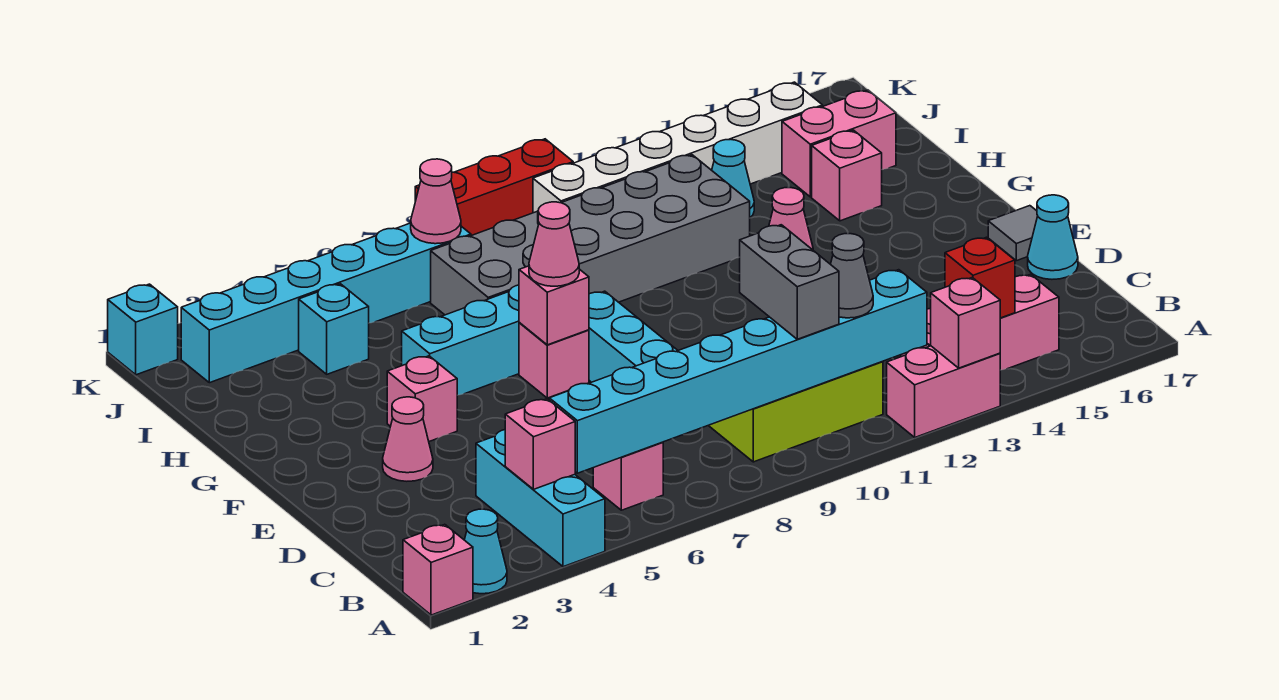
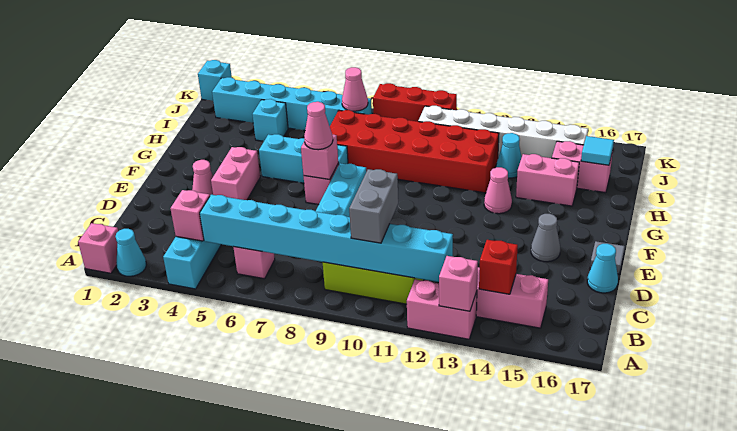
grey cone B11 level 3 -> grey cone E15 level 1
pink brick F4 level 1 -> pink brick E4:F4 level 1
grey brick H7:I12 level 1 -> red brick H7:I12 level 1
pink brick H15 level 1 -> pink brick H14:H15 level 1
none -> cyan tile I16 level 2

